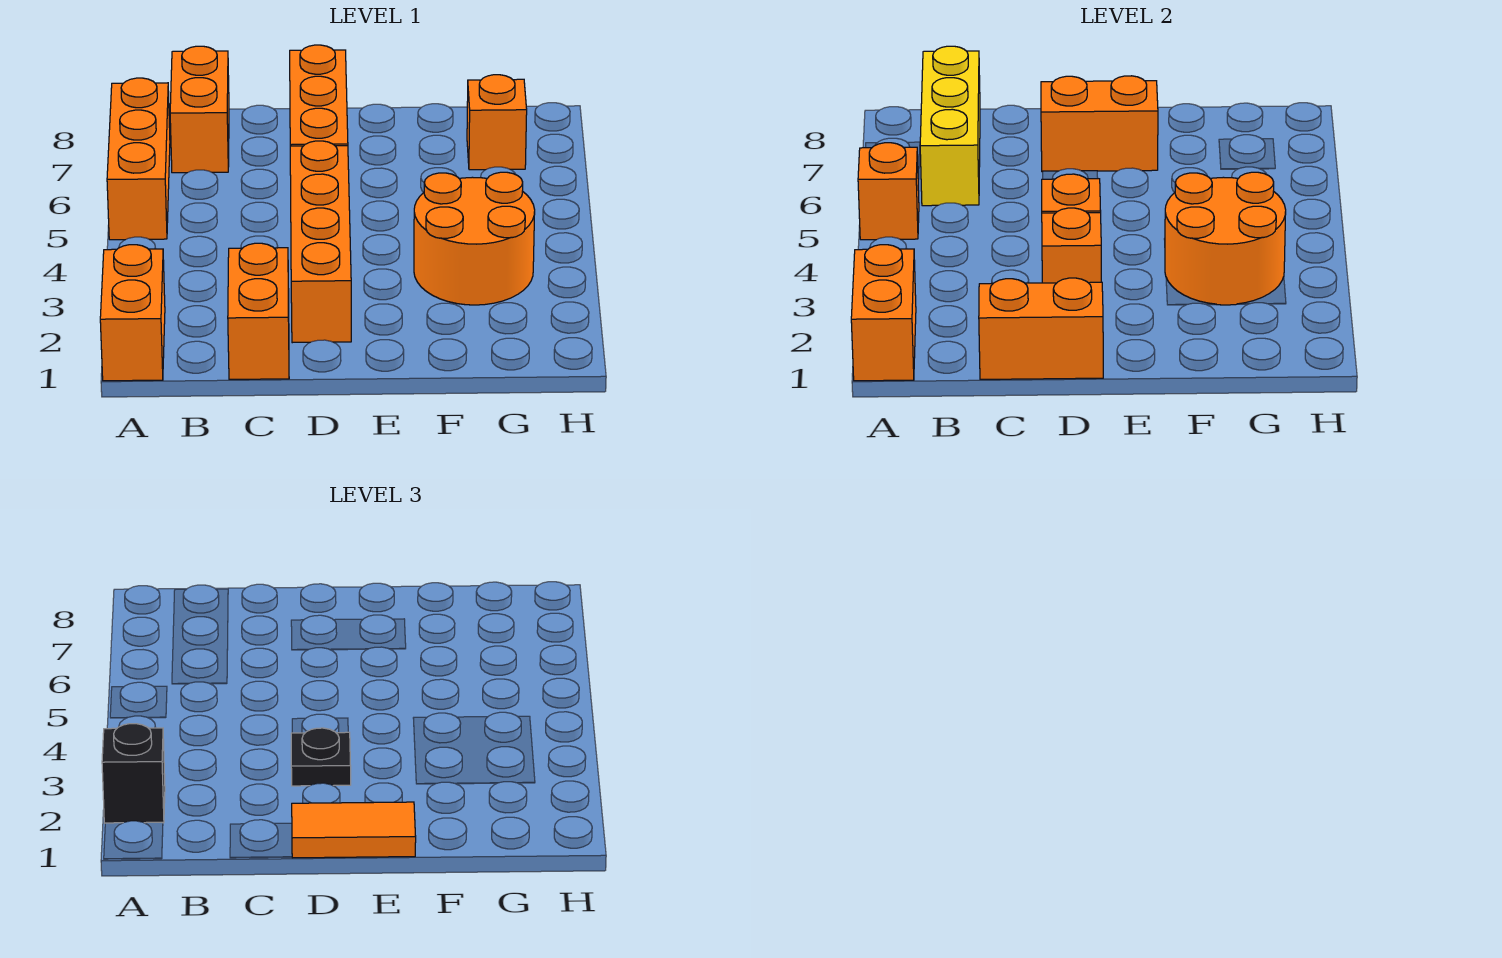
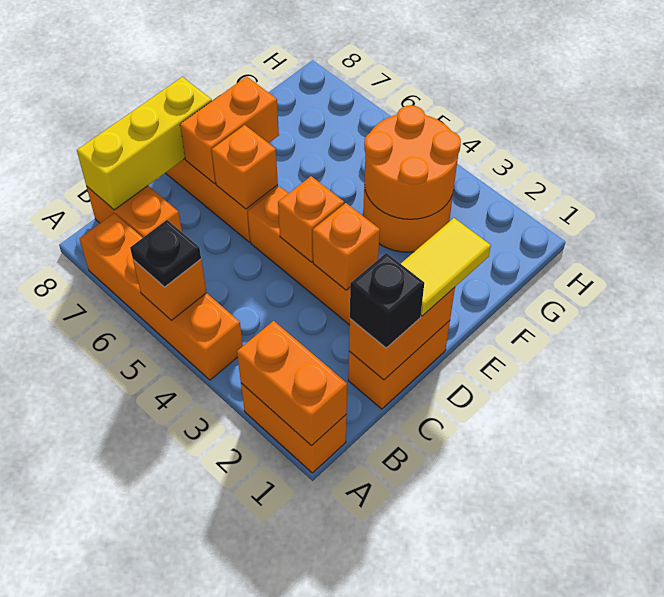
black brick A2 level 3 -> black brick C1 level 3
orange brick A5:A7 level 1 -> orange brick A4:A7 level 1
yellow brick B6:B8 level 2 -> yellow brick B8:D8 level 2
orange brick C1:C2 level 1 -> orange brick C1:D1 level 1
orange tile D1:E1 level 3 -> yellow tile D1:E1 level 3
black plate D3 level 3 -> black plate A5 level 3
orange brick G7 level 1 -> orange brick D6 level 2

